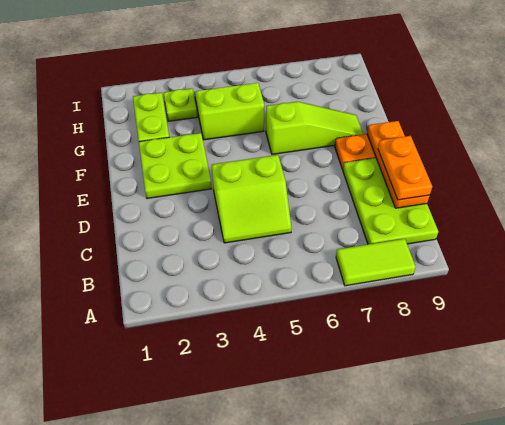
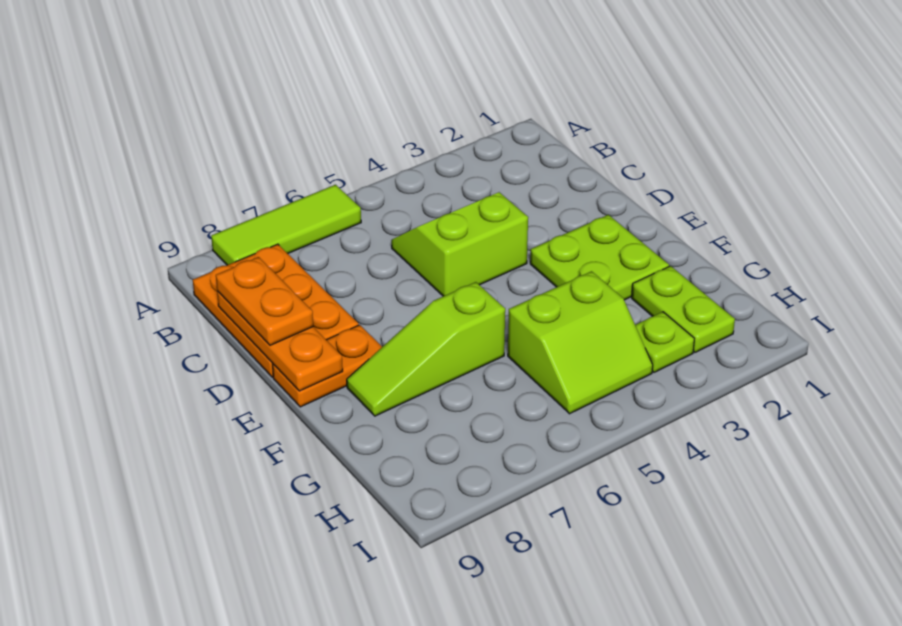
lime tile A7:A8 level 1 -> lime tile A6:A8 level 1
lime plate B8:D9 level 1 -> orange plate B8:D9 level 1

